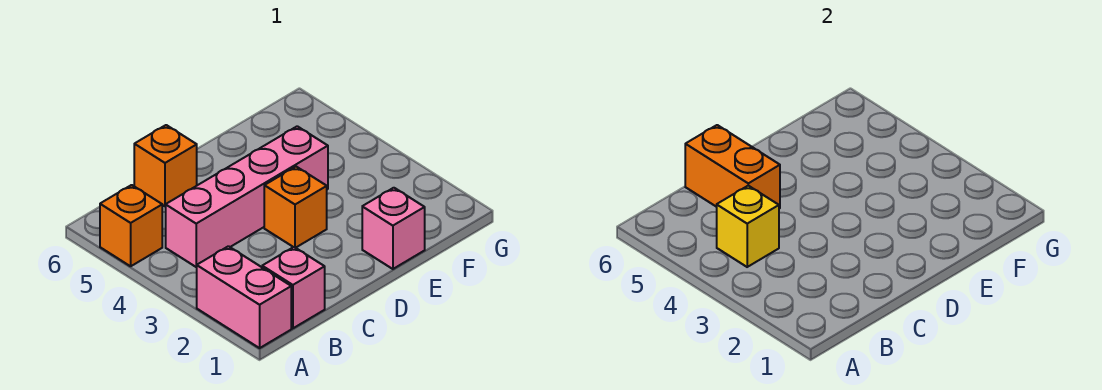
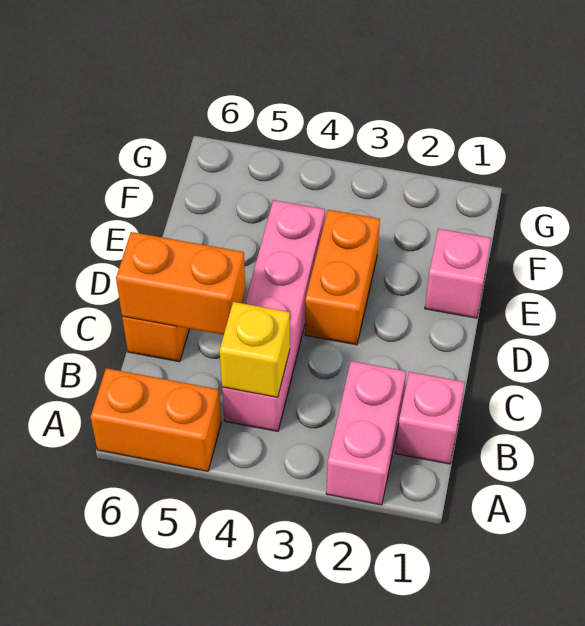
pink brick A1:A2 level 1 -> pink brick A2:B2 level 1
orange brick A5 level 1 -> orange brick A5:A6 level 1
orange brick D3 level 1 -> orange brick D3:E3 level 1

